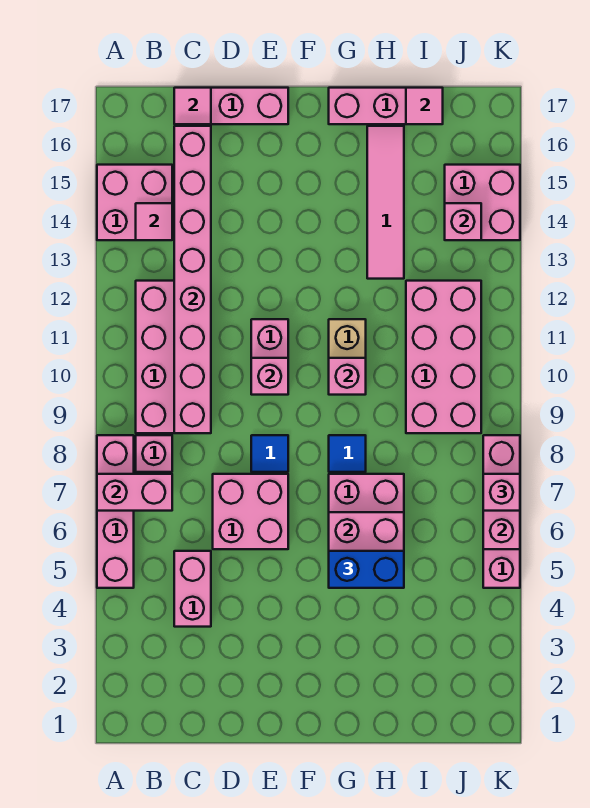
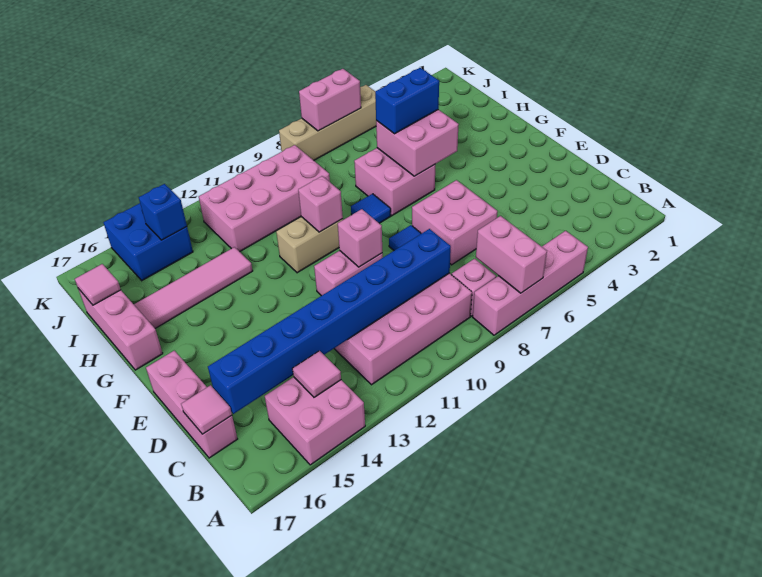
pink brick C4:C5 level 1 -> none
pink brick C9:C16 level 2 -> blue brick C9:C16 level 2
blue brick G5:H5 level 3 -> blue brick H5:H6 level 3
pink brick J14:K15 level 1 -> blue brick J14:K15 level 1
pink brick J14 level 2 -> blue brick J14 level 2
pink brick K5:K8 level 1 -> tan brick K5:K8 level 1
pink brick K7 level 3 -> none

